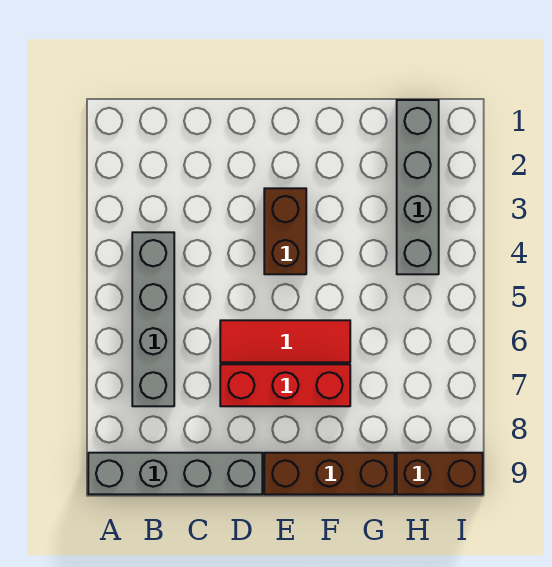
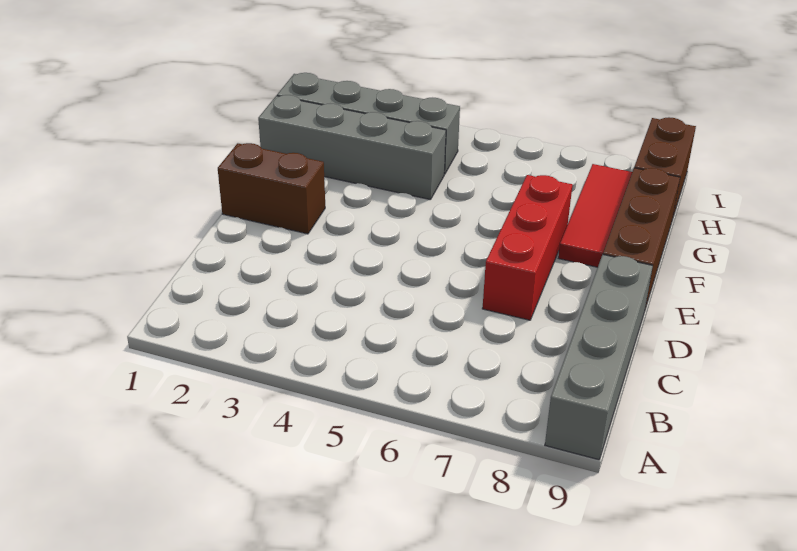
grey brick B4:B7 level 1 -> grey brick G1:G4 level 1
red tile D6:F6 level 1 -> red tile F8:H8 level 1
brown brick E3:E4 level 1 -> brown brick E1:E2 level 1

